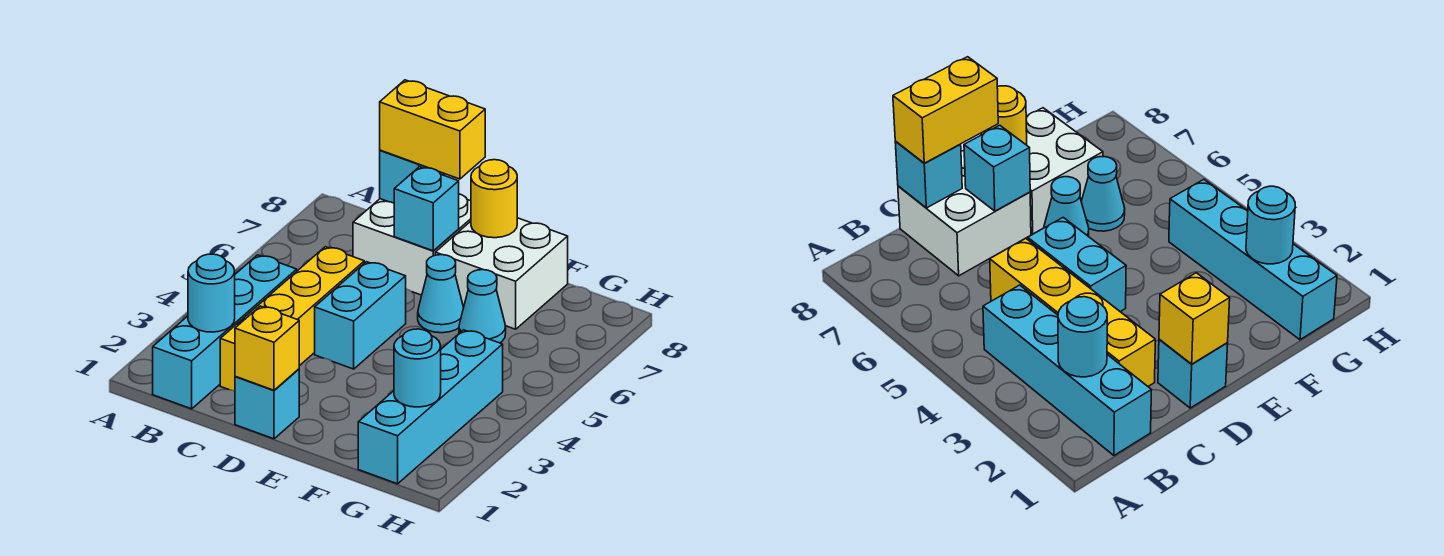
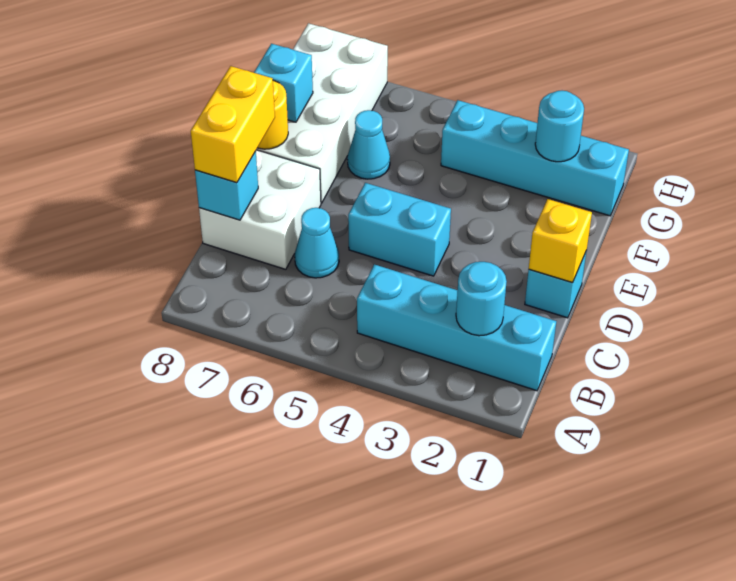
yellow brick C2:C5 level 1 -> none
cyan brick D7 level 2 -> cyan brick F8 level 2
cyan cone E6 level 1 -> cyan cone C6 level 1
white brick E7:F8 level 1 -> white brick E7:H8 level 1

